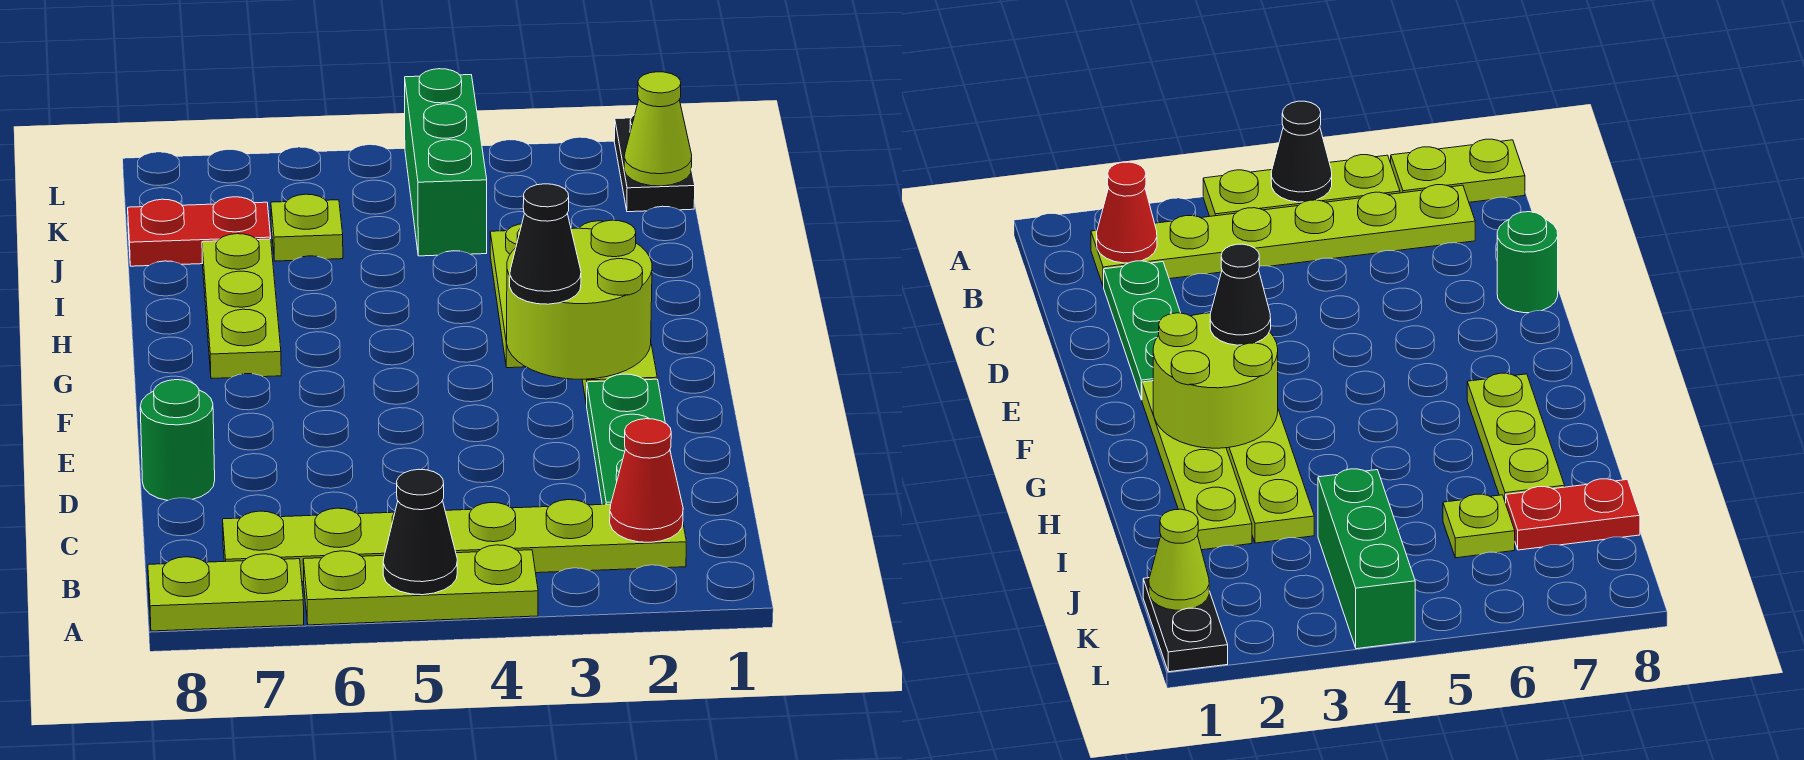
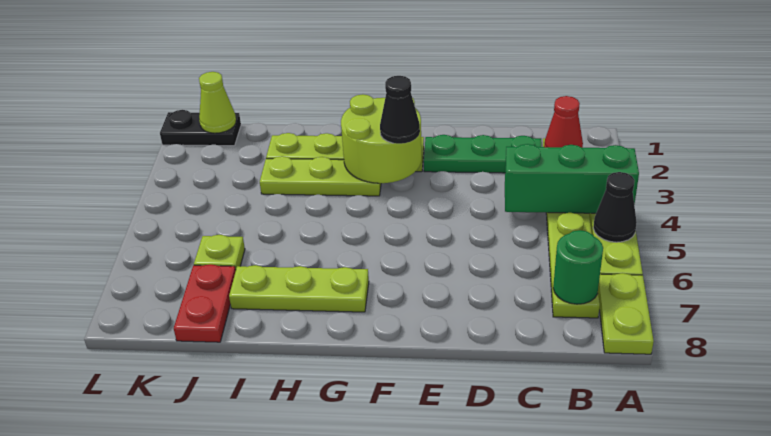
green round brick D8 level 1 -> green round brick B7 level 2
green brick J4:L4 level 1 -> green brick A4:C4 level 2

